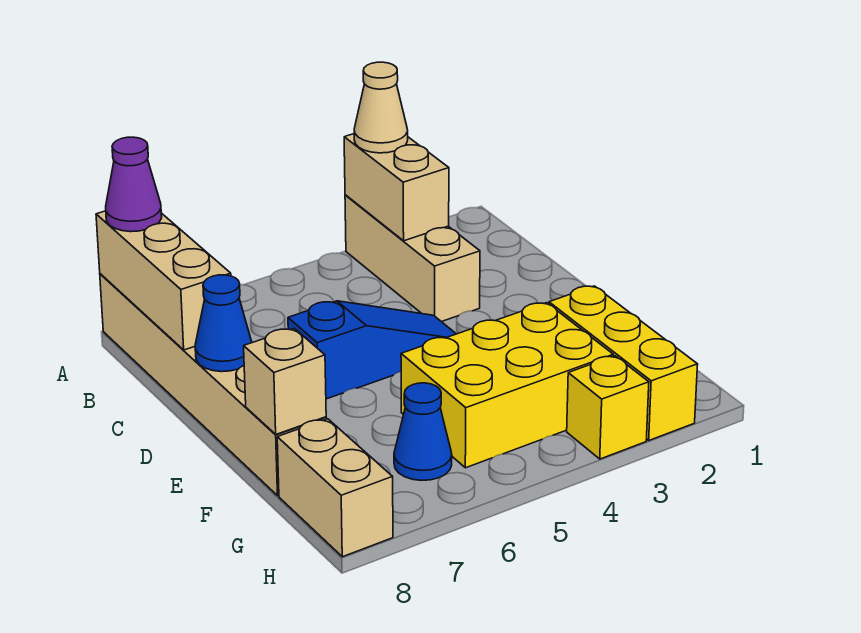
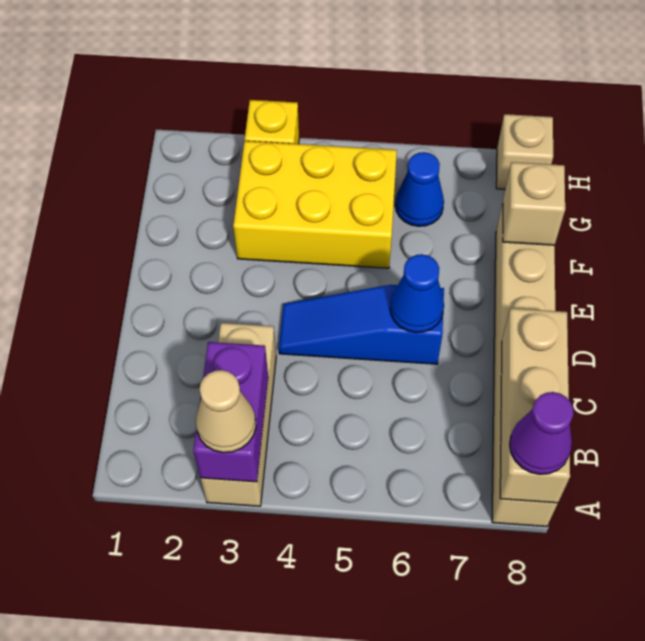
tan brick A3:B3 level 2 -> purple brick A3:B3 level 2
blue cone D8 level 2 -> blue cone D6 level 2
yellow brick F2:H2 level 1 -> none
tan brick G8:H8 level 1 -> tan brick H8 level 1

